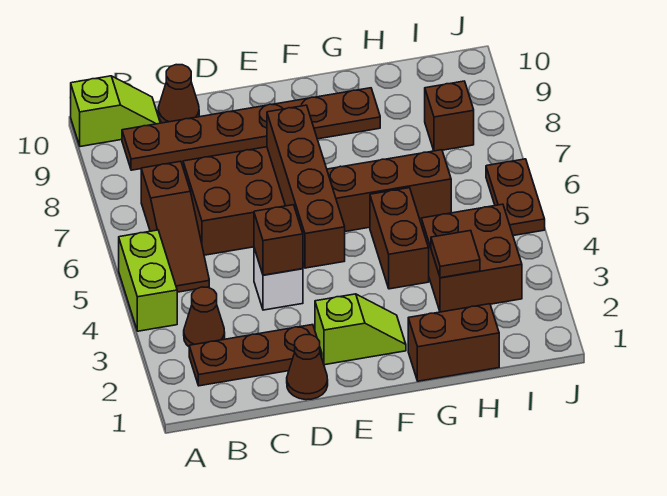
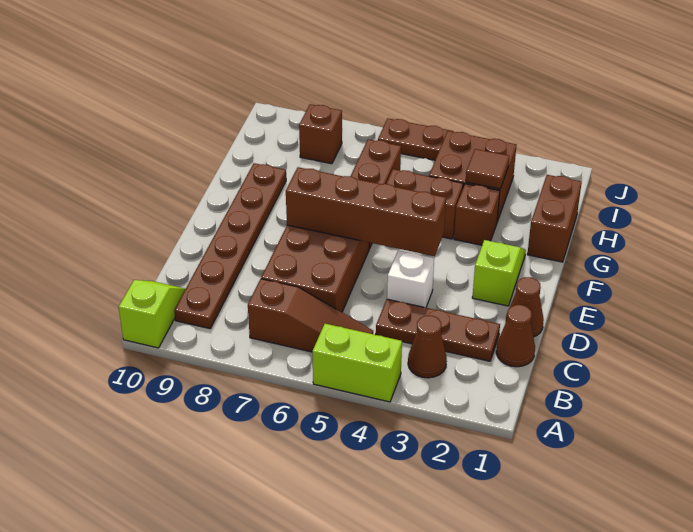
brown plate B2:D2 level 1 -> brown plate C2:C4 level 1
brown cone C10 level 1 -> brown cone C1 level 1
brown brick D4 level 2 -> brown brick G3 level 1

